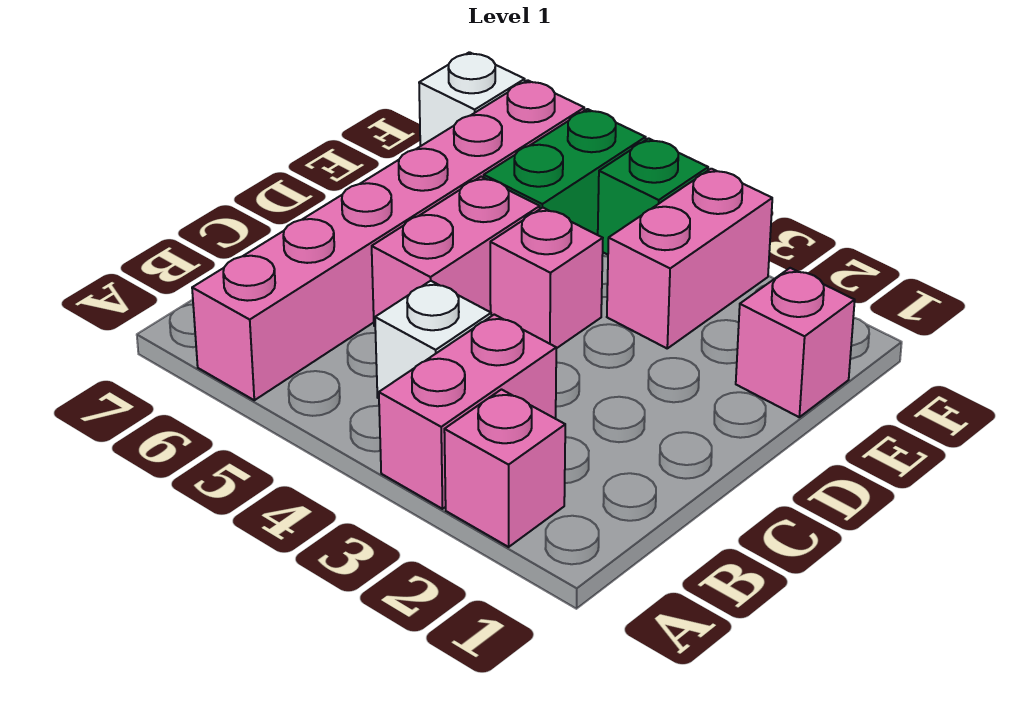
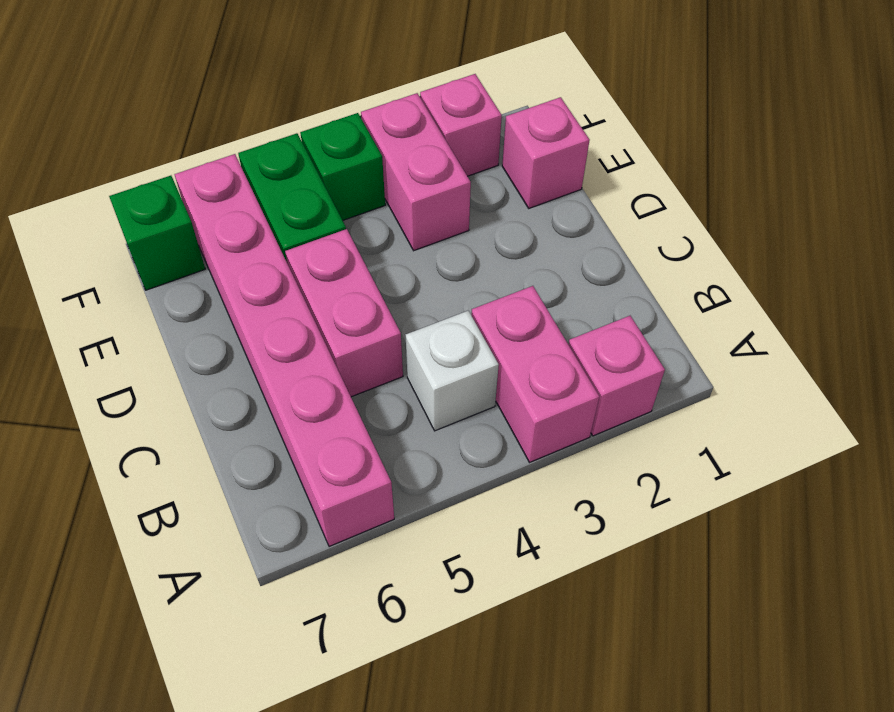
pink brick D4 level 1 -> pink brick F2 level 1
white brick F7 level 1 -> green brick F7 level 1

